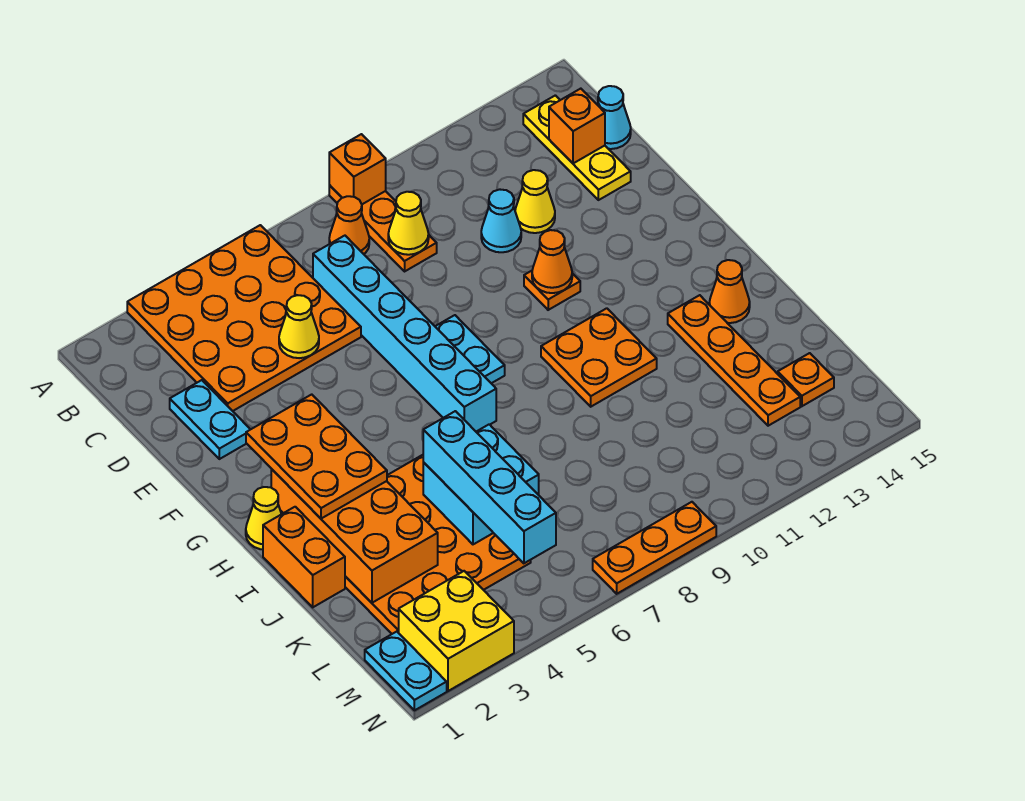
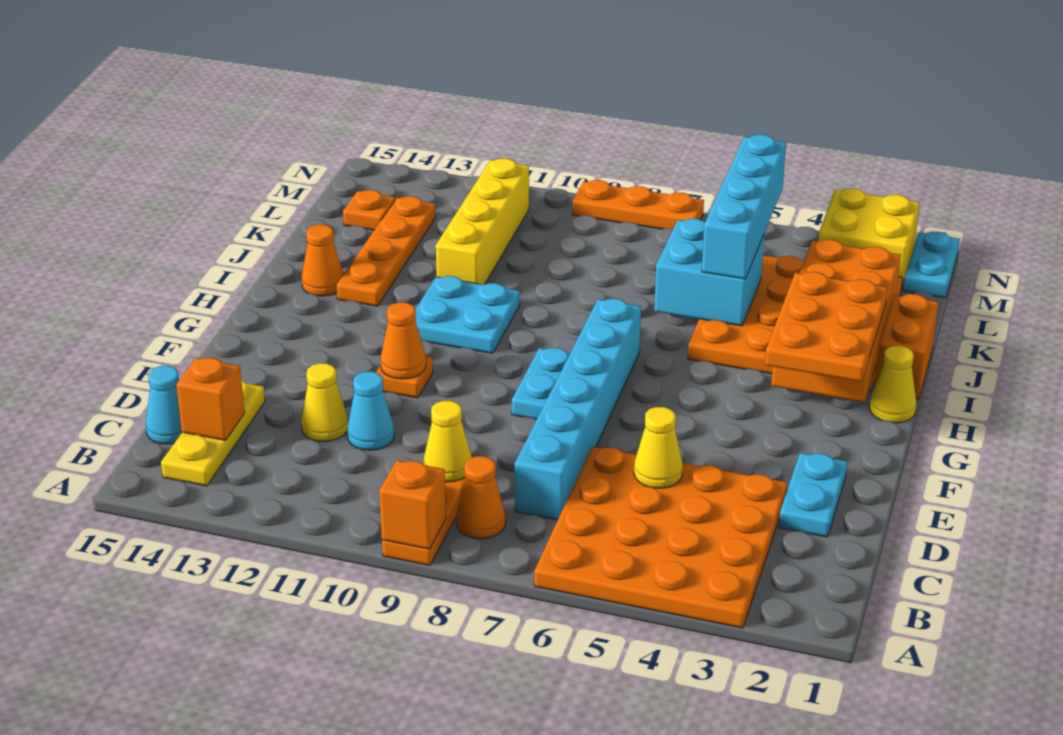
orange plate H10:I11 level 1 -> cyan plate H10:I11 level 1
none -> yellow brick J11:M11 level 1

